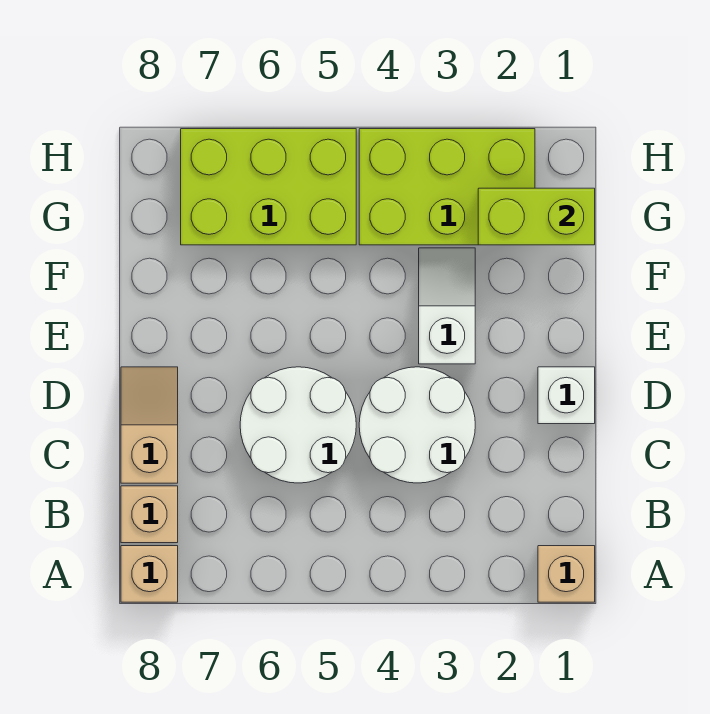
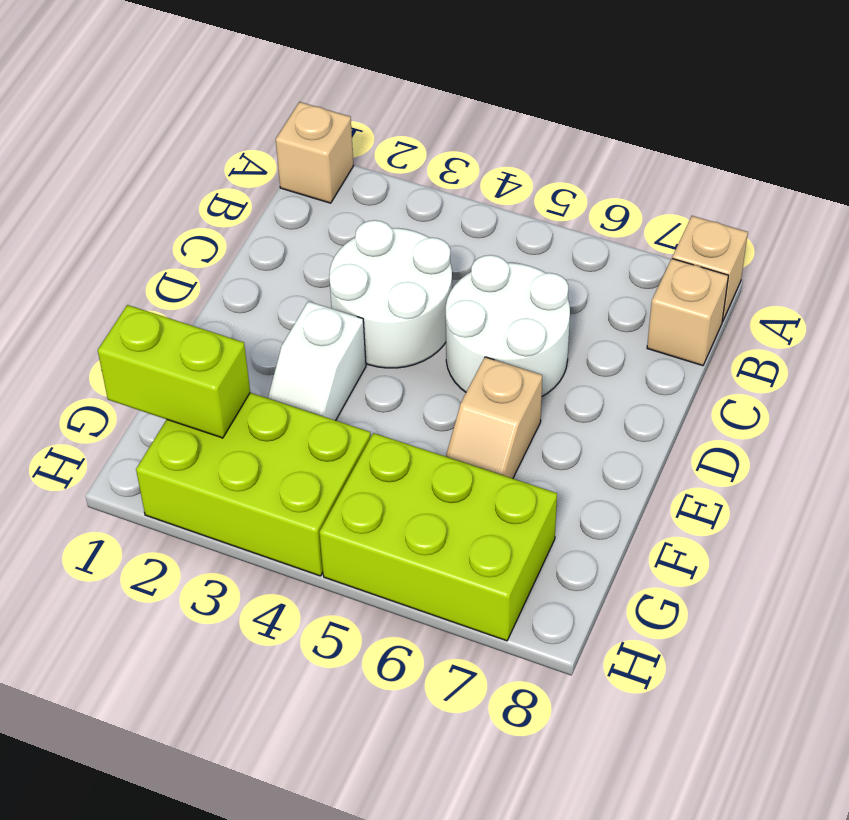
tan slope C8:D8 level 1 top C -> tan slope E6:F6 level 1 top E
white brick D1 level 1 -> none

